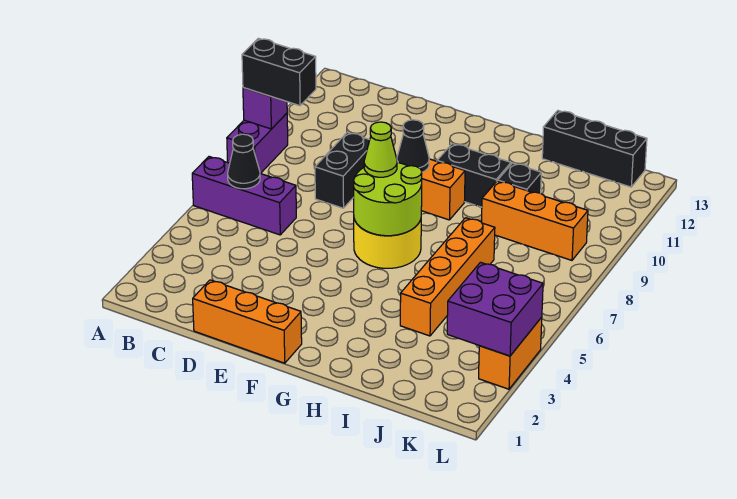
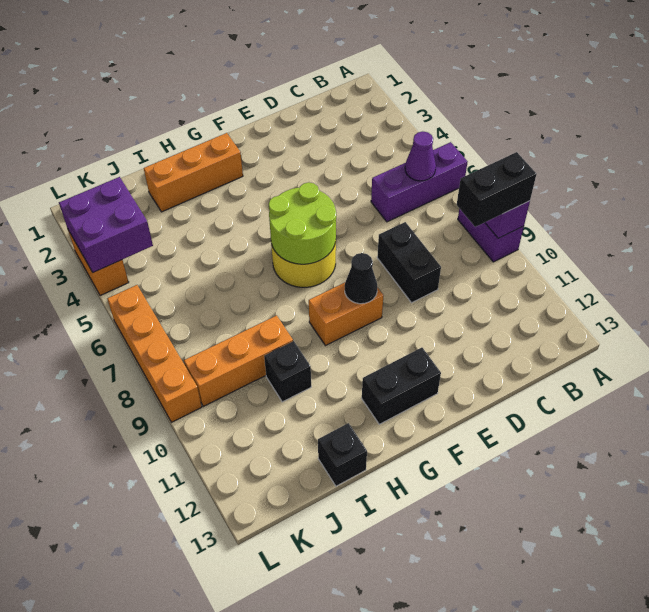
black cone B6 level 2 -> purple cone B6 level 2
orange brick D1:F1 level 1 -> orange brick G2:I2 level 1
lime cone F7 level 3 -> none
black brick G10:H10 level 1 -> black brick F12:G12 level 1
orange brick I4:I7 level 1 -> orange brick L6:L9 level 1
black brick I13:K13 level 1 -> black brick I13 level 1

